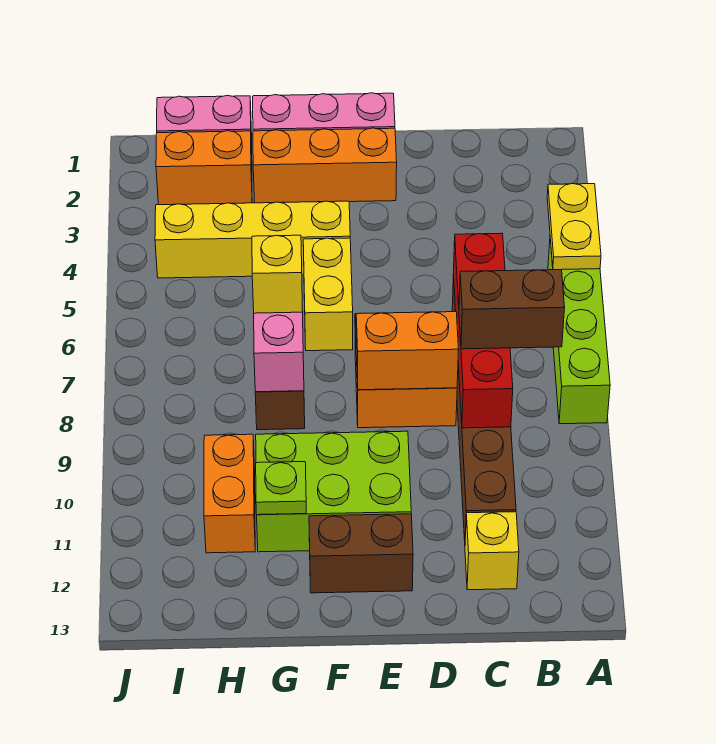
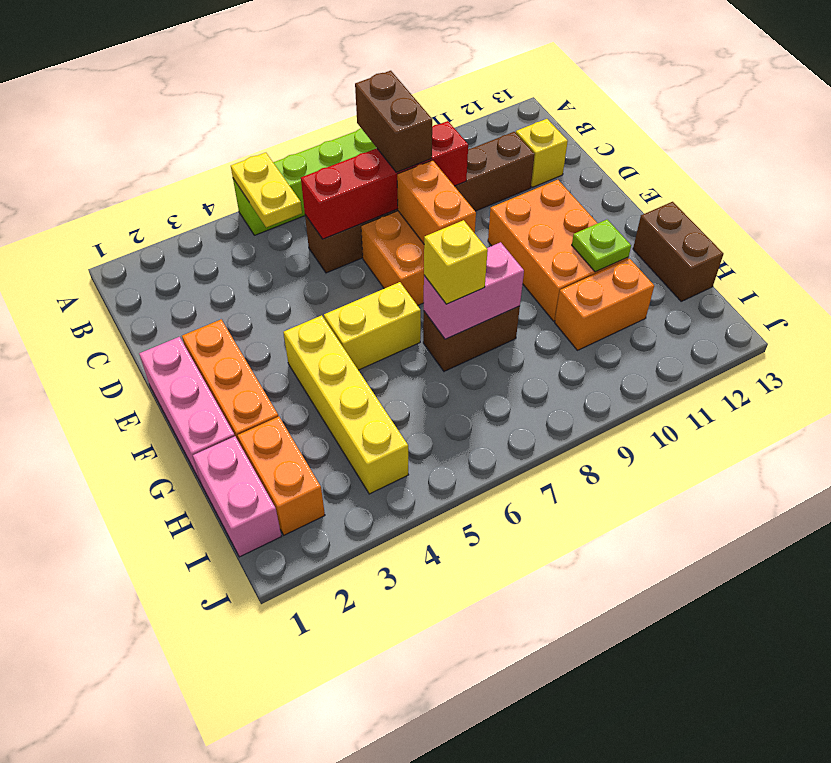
yellow plate A4:A5 level 2 -> yellow plate A5:B5 level 2
lime brick E10:G11 level 1 -> orange brick E10:G11 level 1
brown brick E12:F12 level 1 -> brown brick G13:H13 level 1

